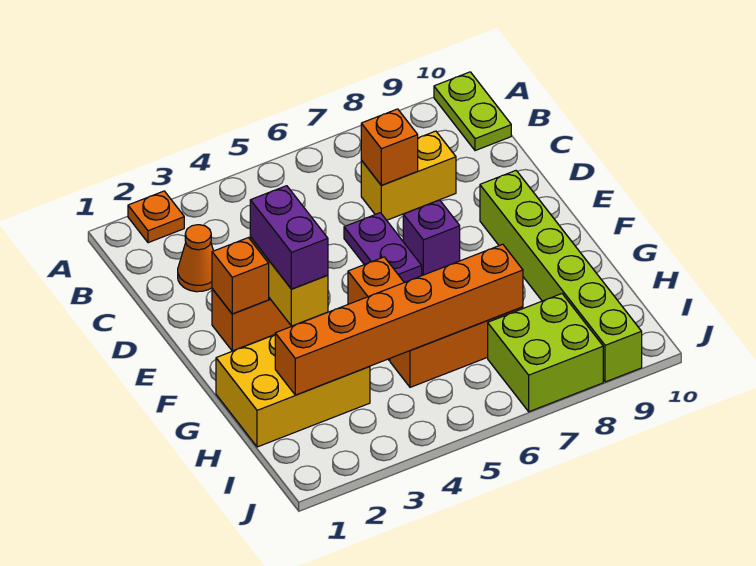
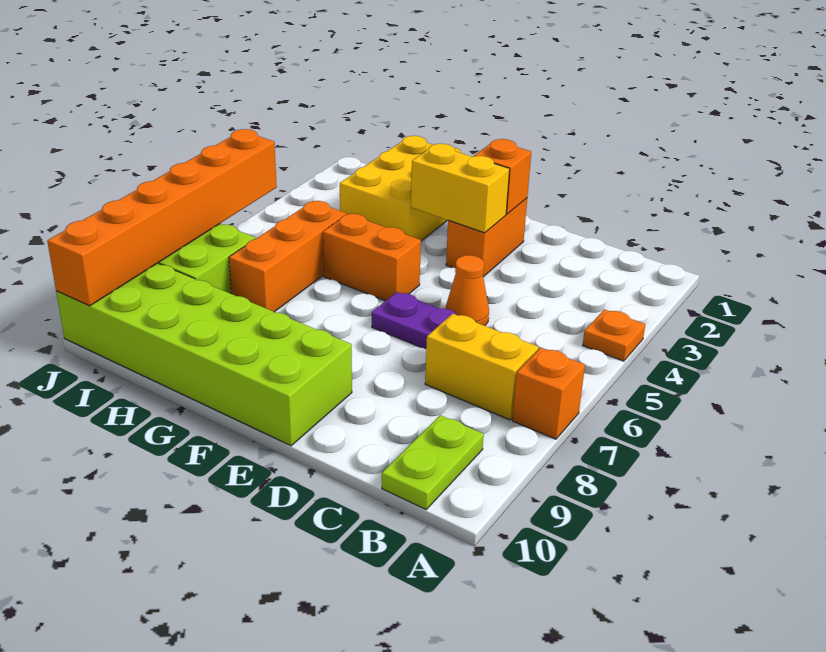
orange plate A2 level 1 -> orange plate A4 level 1
lime plate A10:B10 level 1 -> lime plate B9:B10 level 1
orange cone C2 level 1 -> orange cone D5 level 1
yellow brick C7:C8 level 1 -> yellow brick B7:C7 level 1
orange brick C7 level 2 -> orange brick A7 level 1
purple brick E3:F3 level 3 -> none
purple brick E7 level 1 -> none
lime brick E9:J9 level 1 -> lime brick E9:J10 level 1
orange brick H2:H7 level 2 -> orange brick J5:J10 level 2

